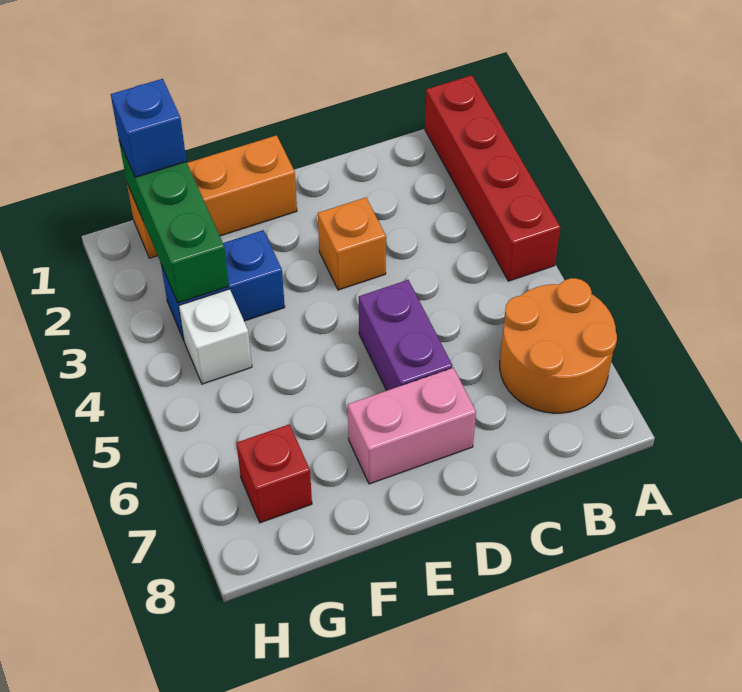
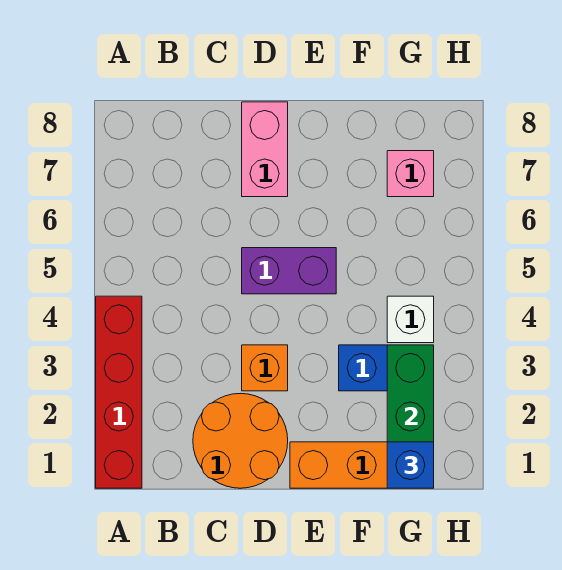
orange round brick A6:B7 level 1 -> orange round brick C1:D2 level 1
purple brick D5:D6 level 1 -> purple brick D5:E5 level 1
pink brick D7:E7 level 1 -> pink brick D7:D8 level 1
red brick G7 level 1 -> pink brick G7 level 1

